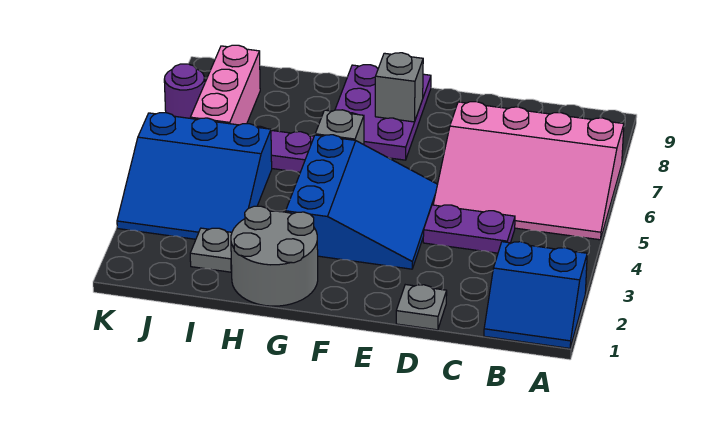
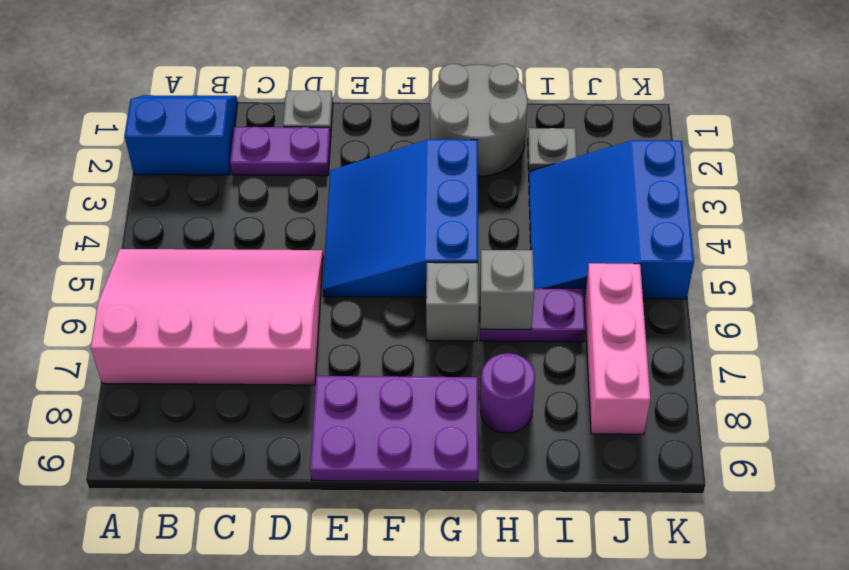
purple plate C4:D4 level 1 -> purple plate C2:D2 level 1
purple plate F7:G9 level 1 -> purple plate E8:G9 level 1
grey brick F8 level 2 -> grey brick H6 level 2
blue slope I3:K5 level 1 top 5 -> blue slope I3:K5 level 1 top K
purple round brick K7 level 1 -> purple round brick H8 level 1

